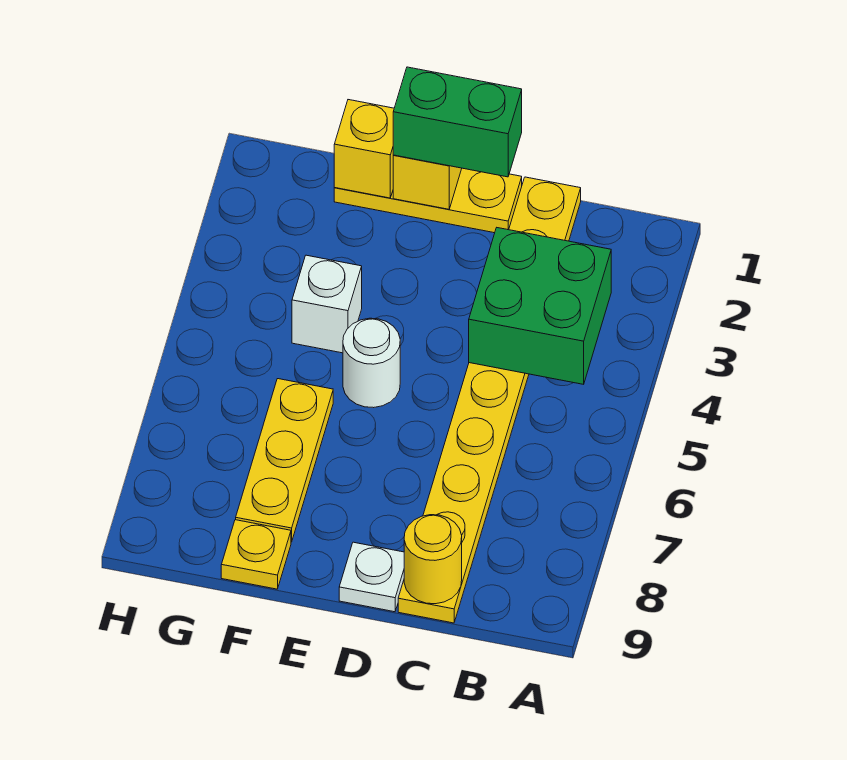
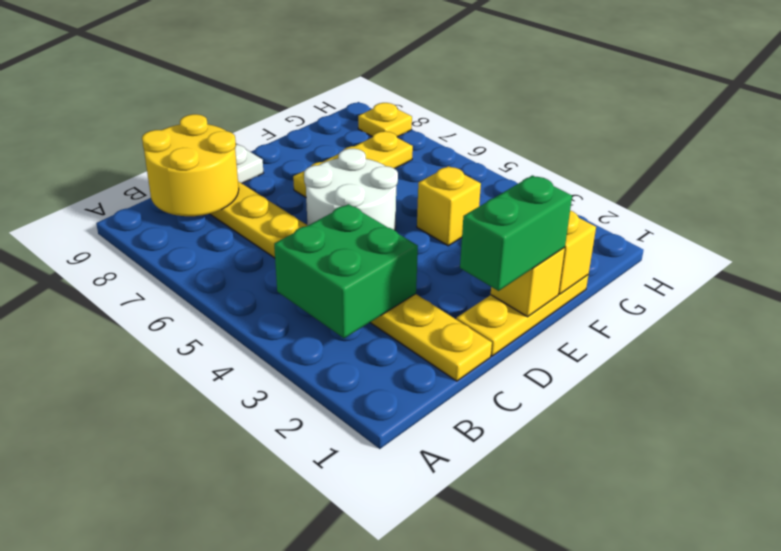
yellow round brick C9 level 2 -> yellow round brick B8:C9 level 2
white round brick E5 level 1 -> white round brick D5:E6 level 1
white brick F4 level 1 -> yellow brick F4 level 1
yellow plate F6:F8 level 1 -> yellow plate E7:G7 level 1
yellow plate F9 level 1 -> yellow plate H8 level 1

